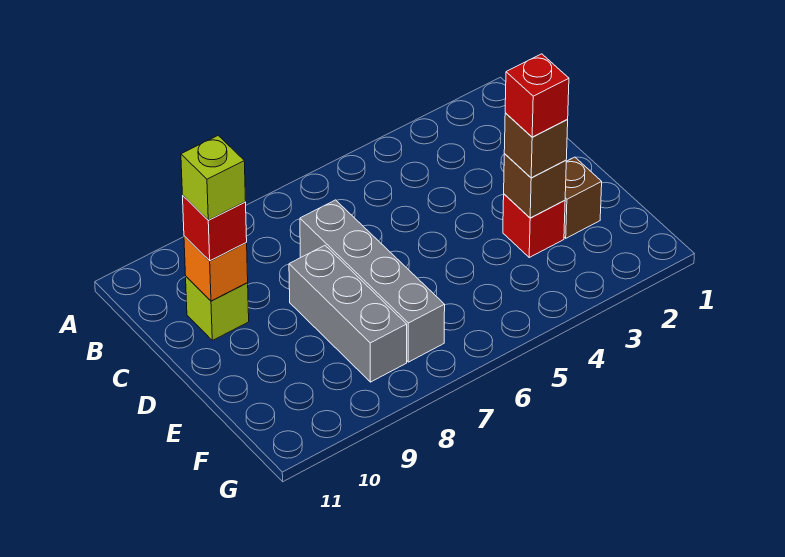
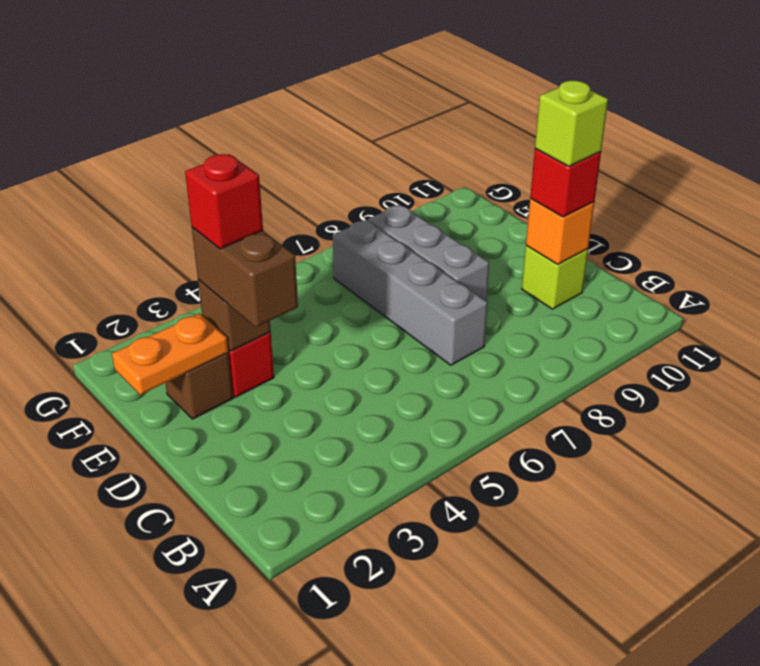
none -> orange plate E1:E2 level 2
brown brick E3 level 3 -> brown brick D3:E3 level 3

